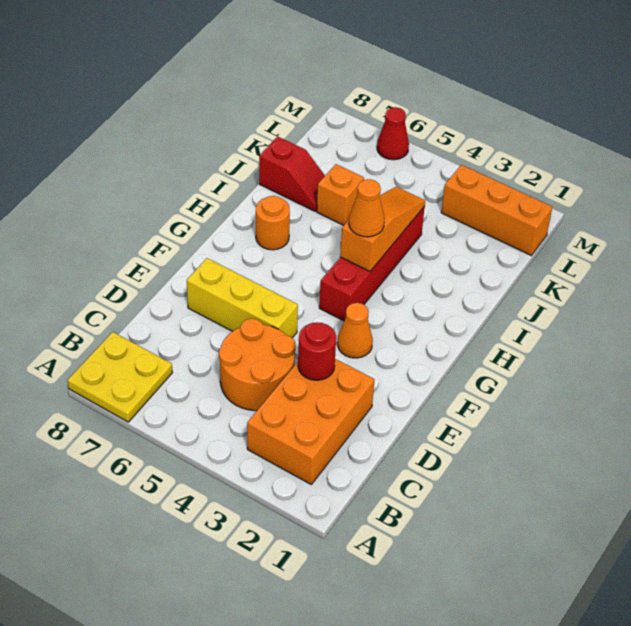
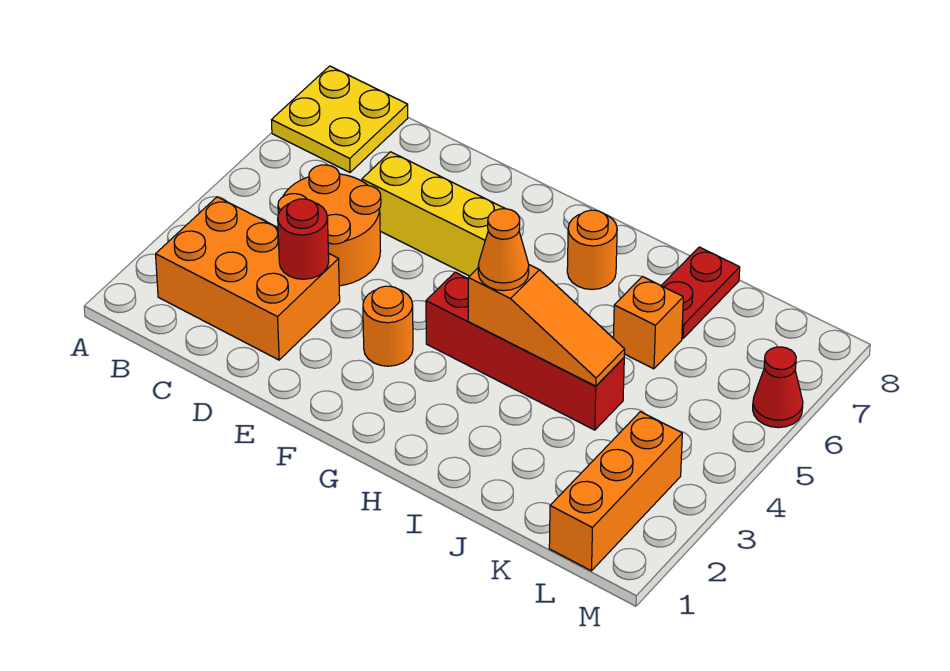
yellow brick E5:E7 level 1 -> yellow brick D6:F6 level 1
orange cone F3 level 1 -> orange round brick F3 level 1
red slope J7:J8 level 1 top 8 -> red plate J7:J8 level 1

